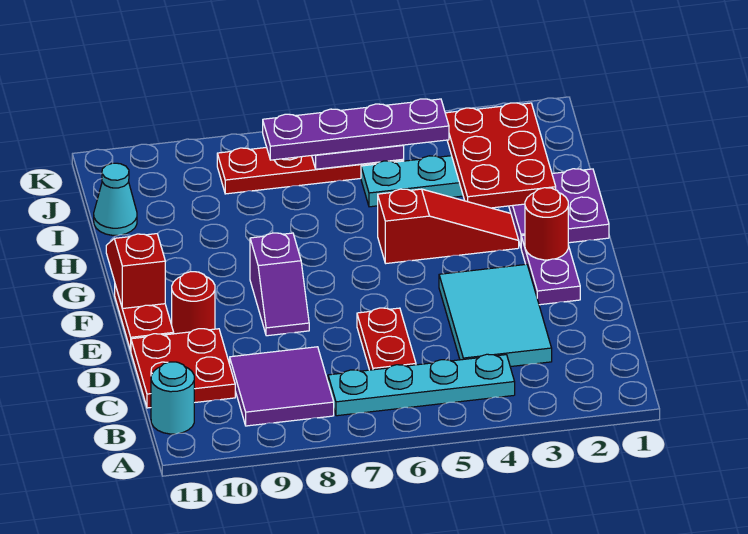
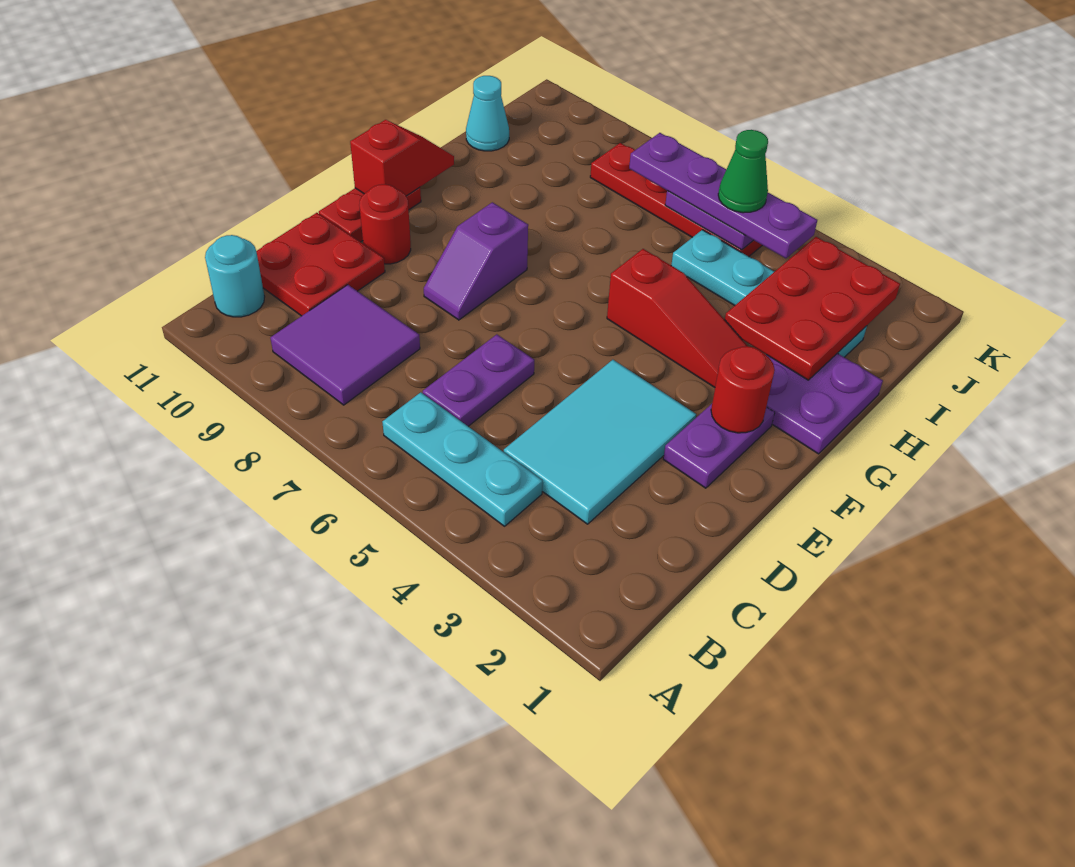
cyan plate B4:B7 level 1 -> cyan plate B4:B6 level 1
red plate C6:D6 level 1 -> purple plate C6:D6 level 1
none -> green cone J5 level 4

